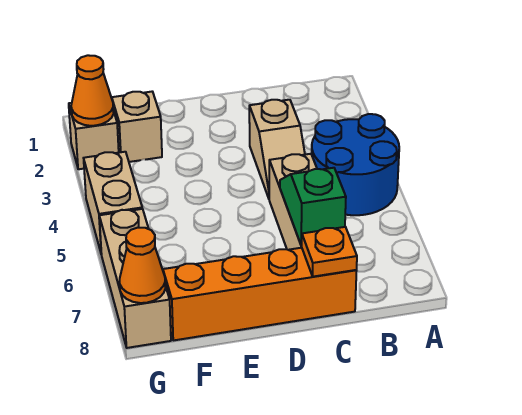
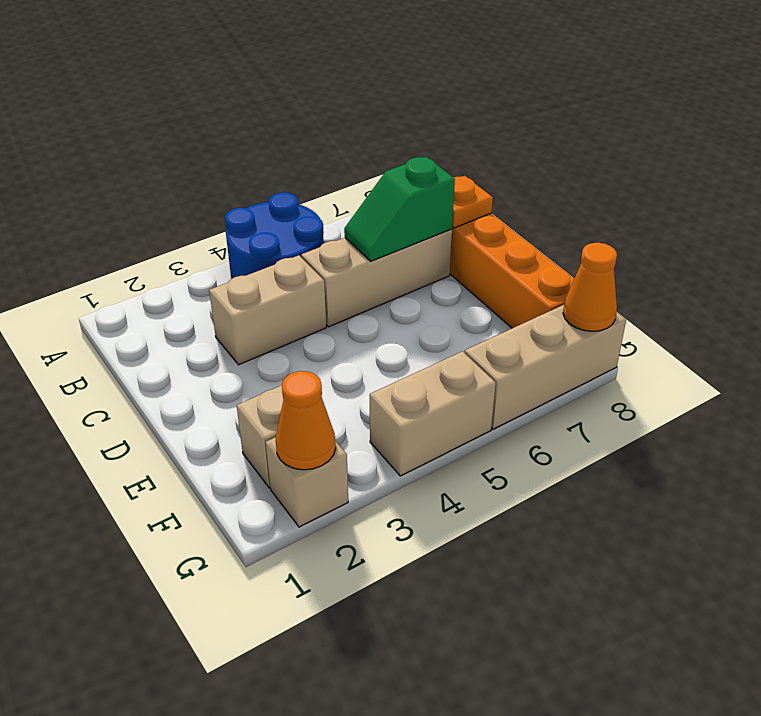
tan slope C3:C4 level 1 top 3 -> tan brick C3:C4 level 1

